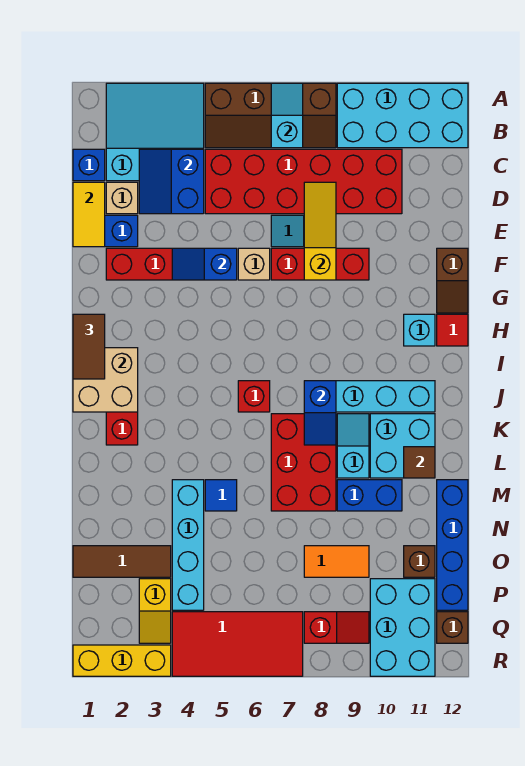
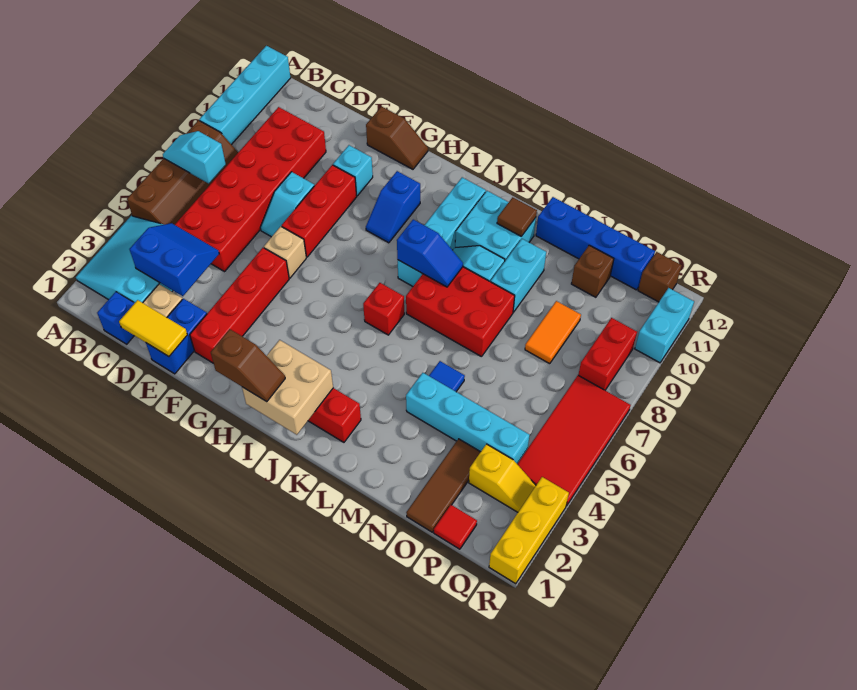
cyan brick A9:B12 level 1 -> cyan brick A9:A12 level 1
blue slope C3:D4 level 2 top 4 -> blue slope C3:D4 level 2 top 3
yellow slope D8:F8 level 2 top F -> none
blue slope F4:F5 level 2 top 5 -> blue slope H9:H10 level 1 top 10
brown tile H1:I1 level 3 -> brown slope H1:I1 level 3 top H
cyan brick H11 level 1 -> cyan brick F10 level 1
red tile H12 level 1 -> red tile P1 level 1
blue brick M9:M10 level 1 -> cyan brick M9:M10 level 1
cyan brick P10:R11 level 1 -> cyan brick R10:R11 level 1
red slope Q8:Q9 level 1 top 8 -> red brick Q8:Q9 level 1

